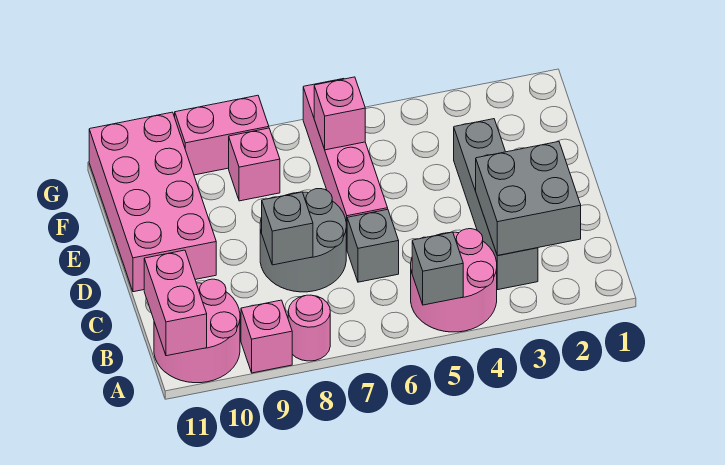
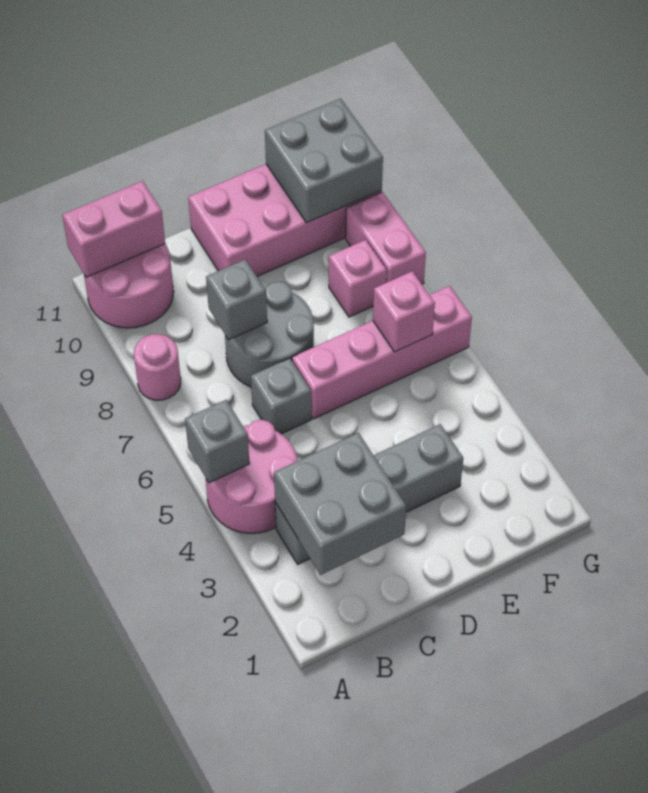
pink brick A9 level 1 -> none
none -> grey brick F10:G11 level 2

